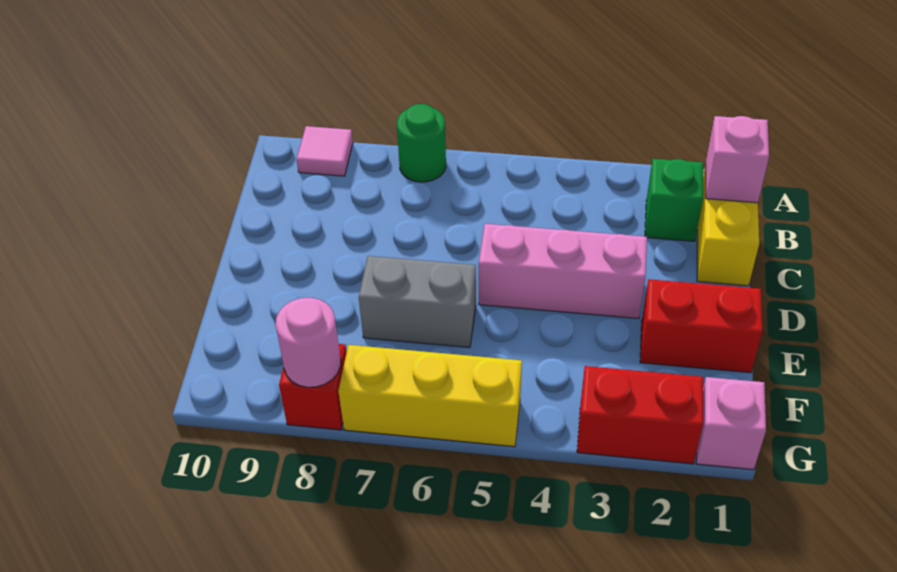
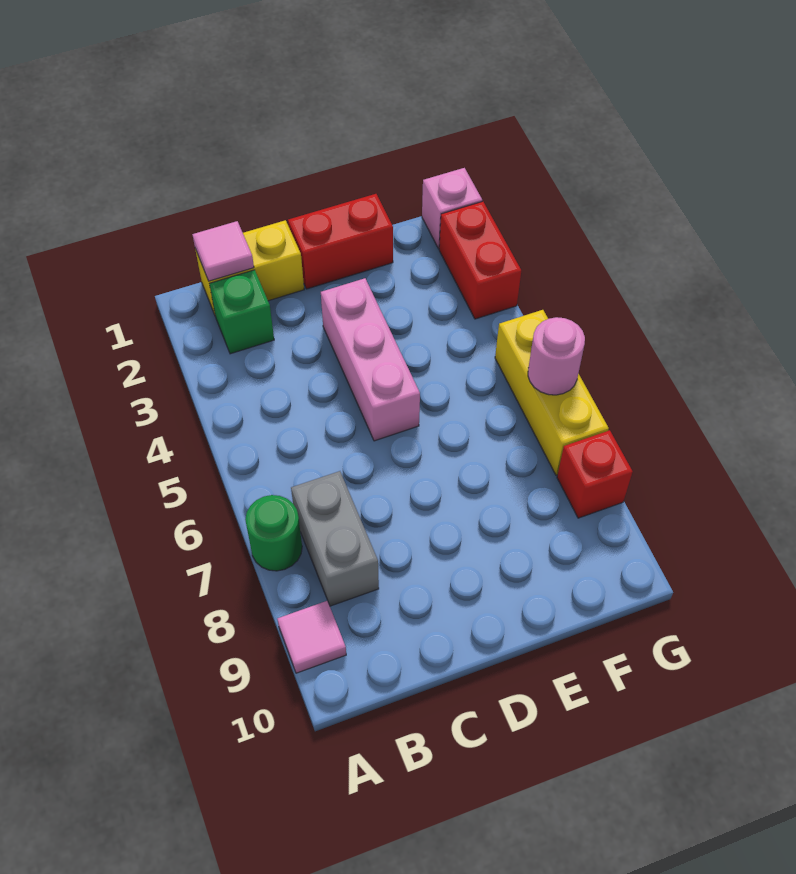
pink brick B1 level 2 -> pink tile B1 level 2
red brick E1:E2 level 1 -> red brick D1:E1 level 1
grey brick E6:E7 level 1 -> grey brick B7:B8 level 1
pink round brick G8 level 2 -> pink round brick G6 level 2

